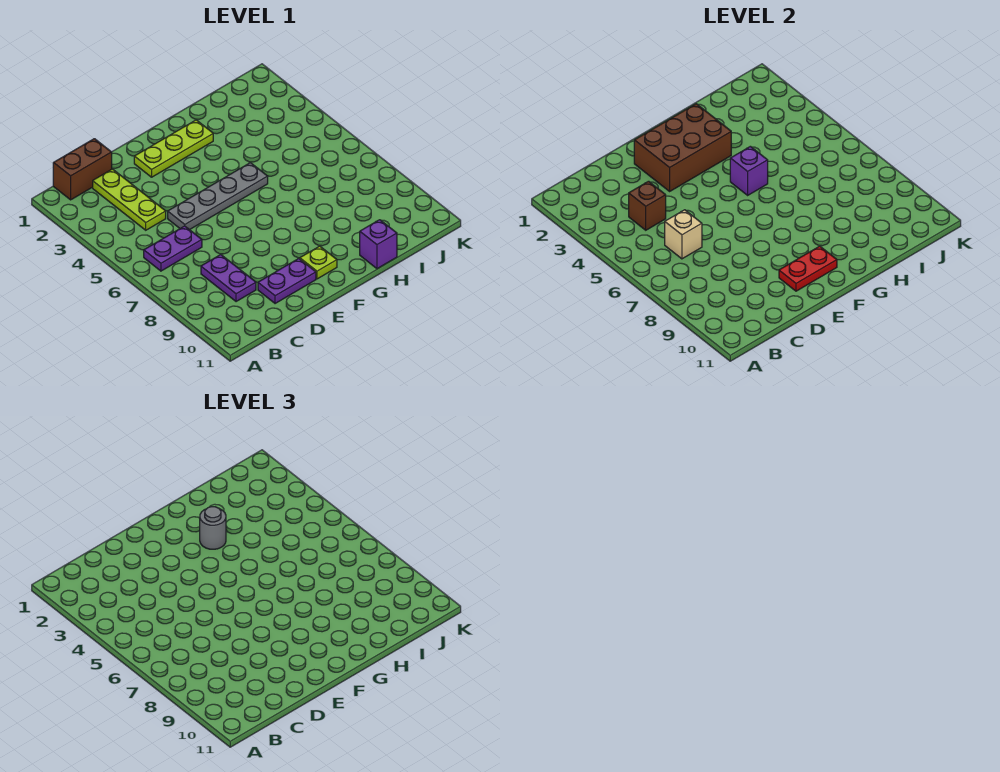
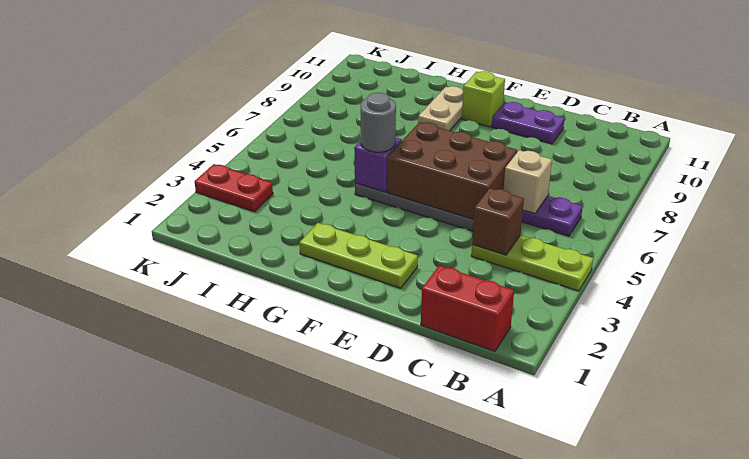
brown brick B1:C1 level 1 -> red brick B1:C1 level 1
lime plate C2:C4 level 1 -> lime plate A4:C4 level 1
purple plate C8:C9 level 1 -> none
brown brick E2:G3 level 2 -> brown brick D5:F6 level 2
red plate E10:F10 level 2 -> red plate J3:K3 level 1
lime plate F10 level 1 -> lime brick F10 level 1
grey round brick G3 level 3 -> grey round brick G5 level 3
none -> tan plate G9:G10 level 1
purple brick H11 level 1 -> none

